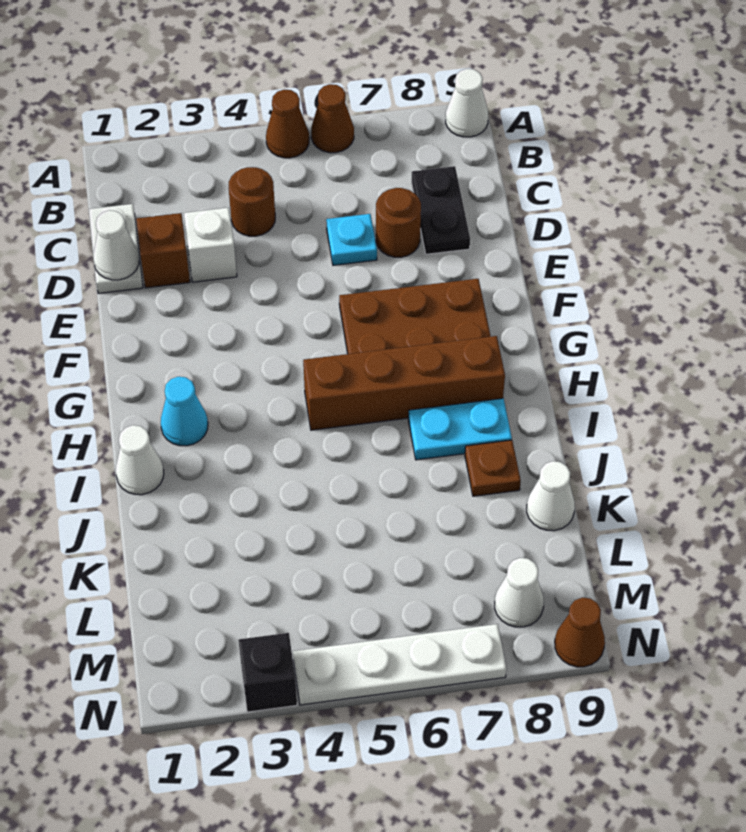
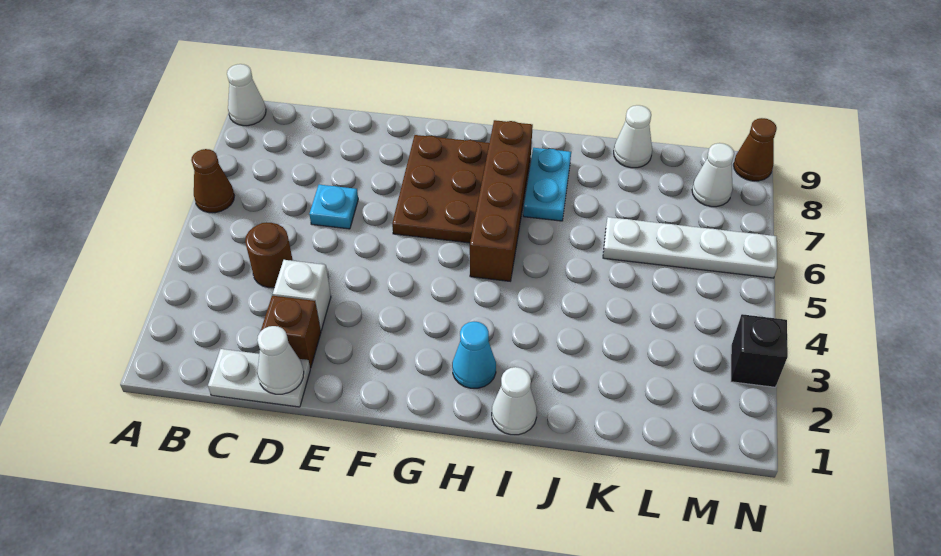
brown cone A5 level 1 -> none
black plate C8:D8 level 1 -> none
brown round brick D7 level 1 -> none
brown plate J8 level 1 -> none
white plate N4:N7 level 1 -> white plate K6:N6 level 1

